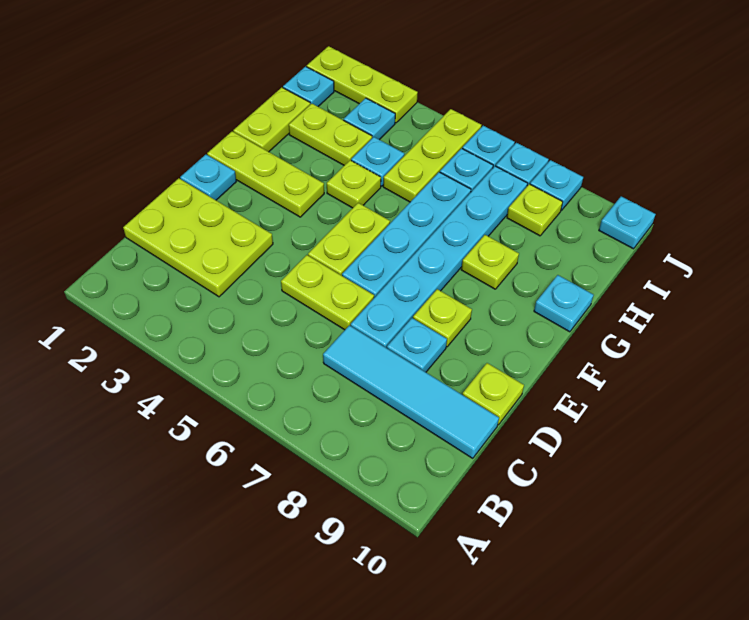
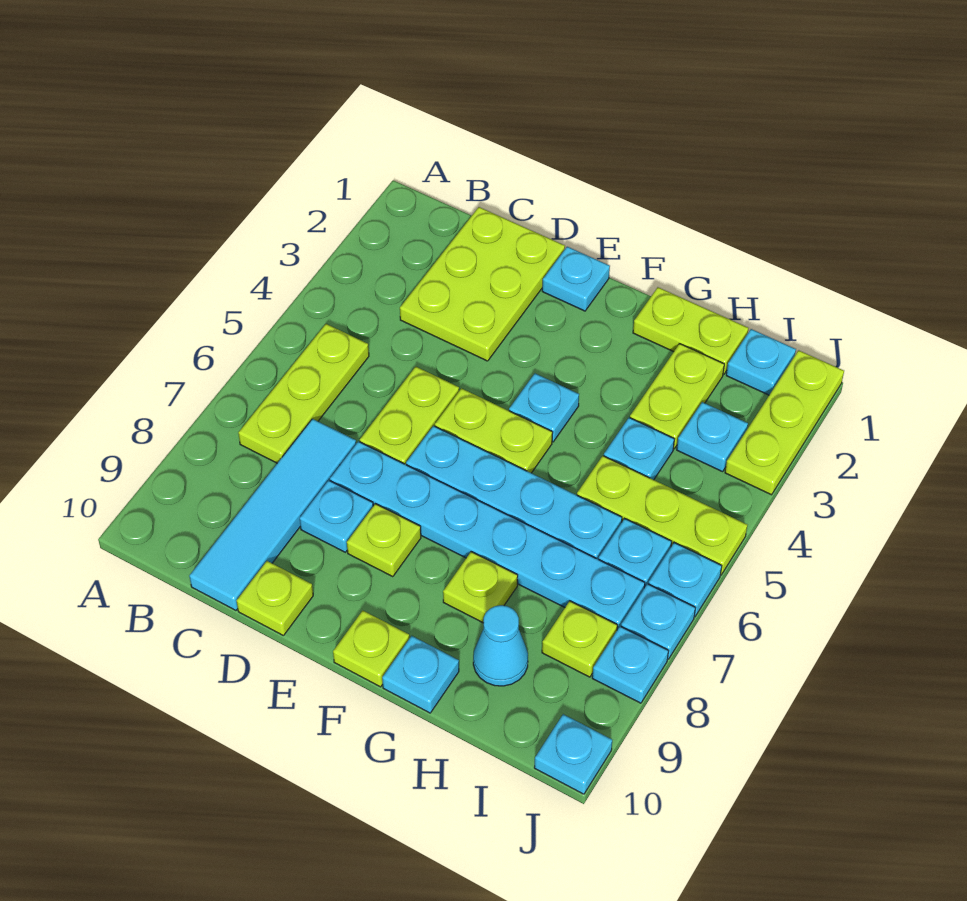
lime plate F1:F3 level 1 -> lime plate B5:B7 level 1
none -> cyan plate F4 level 1
lime plate G4 level 1 -> lime plate F10 level 1
none -> cyan cone H9 level 1

